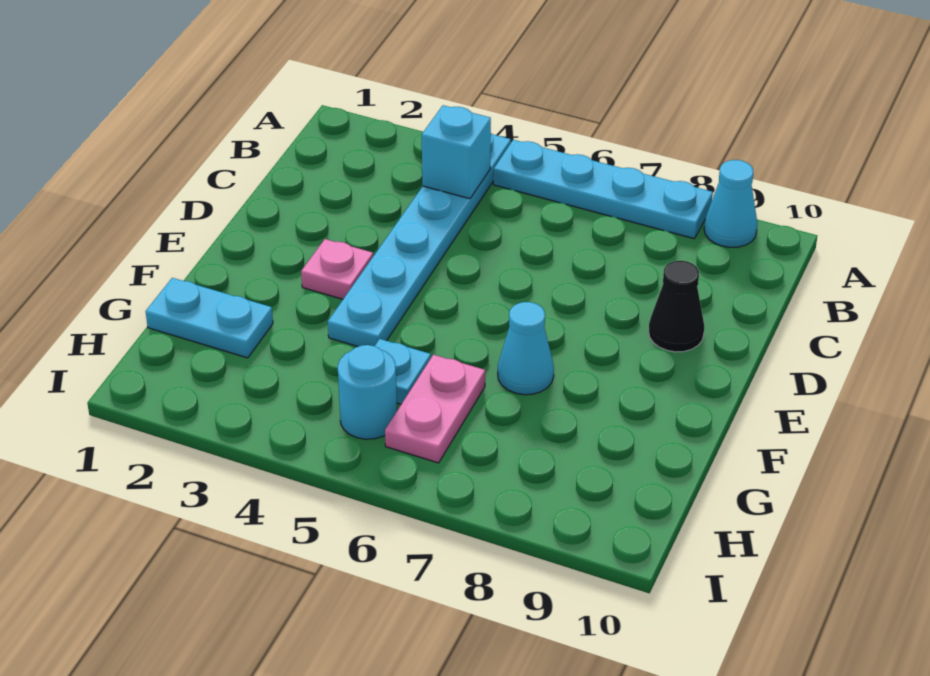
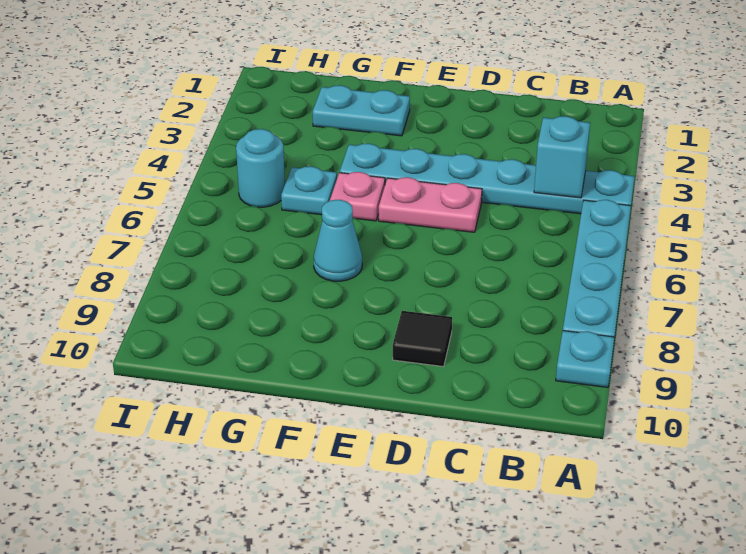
cyan cone A9 level 1 -> cyan plate A9 level 1
black cone D9 level 1 -> black tile D9 level 1
pink plate E3 level 1 -> pink plate F5 level 1
cyan plate G1:G2 level 1 -> cyan plate F2:G2 level 1
pink plate G6:H6 level 1 -> pink plate D5:E5 level 1

